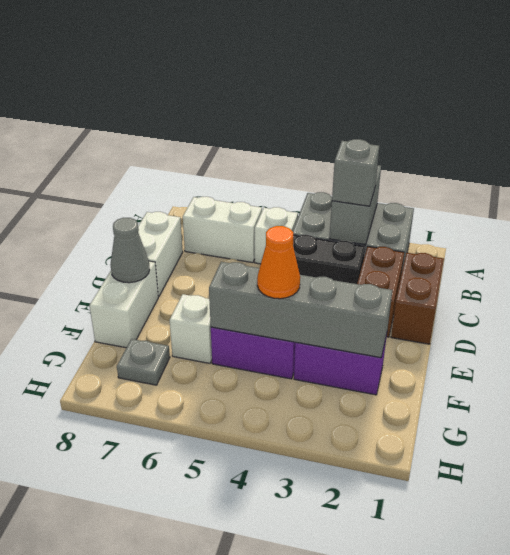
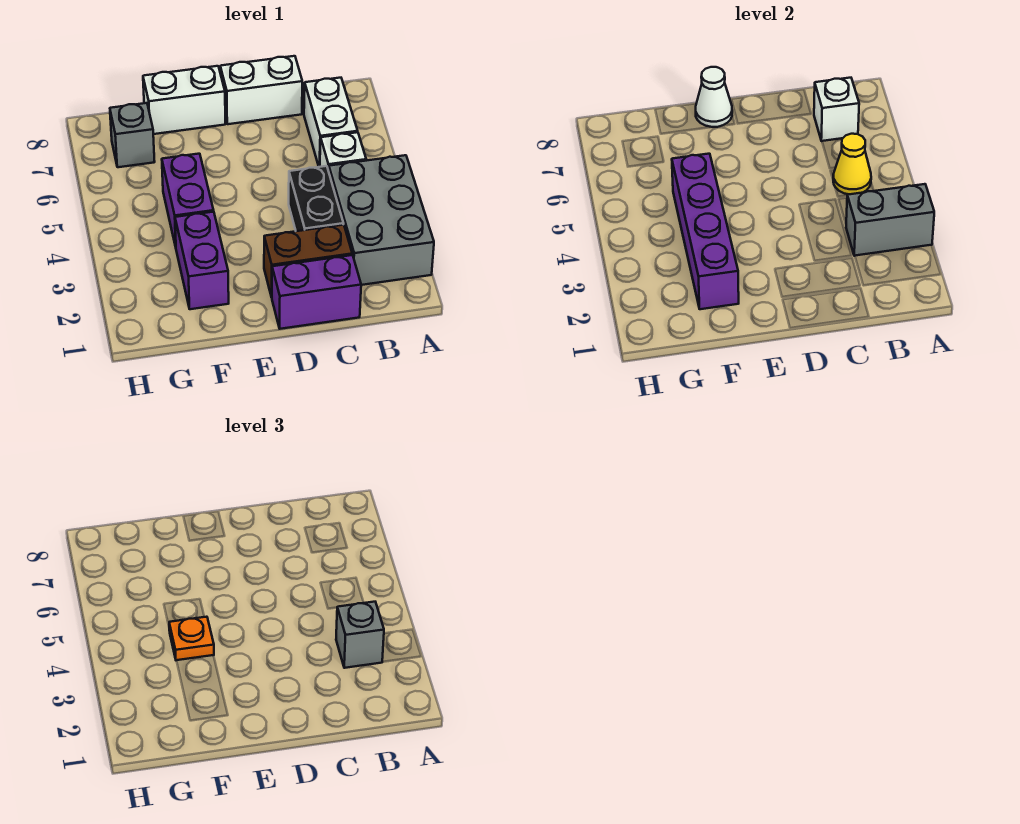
none -> yellow cone B5 level 2
brown brick C1:D1 level 1 -> purple brick C1:D1 level 1
grey cone E8 level 2 -> white cone E8 level 2
grey brick F2:F5 level 2 -> purple brick F2:F5 level 2
orange cone F4 level 3 -> orange plate F4 level 3
white brick F6 level 1 -> white brick B7 level 2
grey plate G7 level 1 -> grey brick G7 level 1

